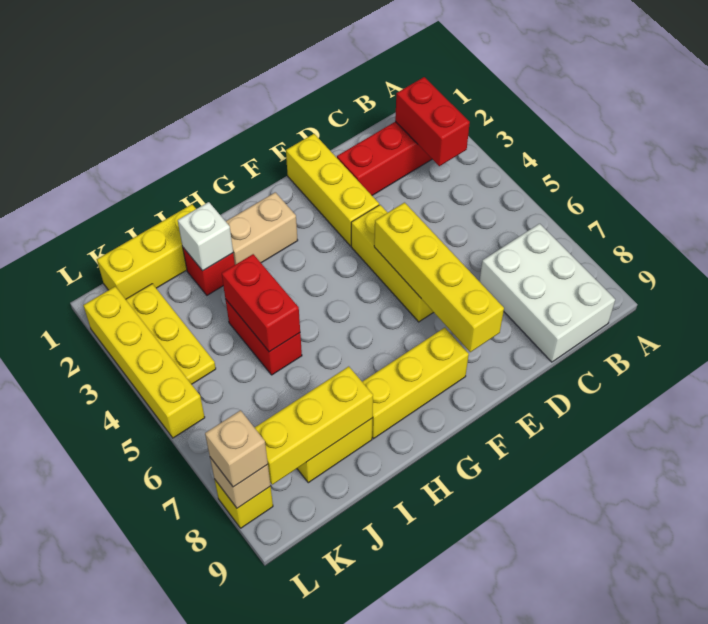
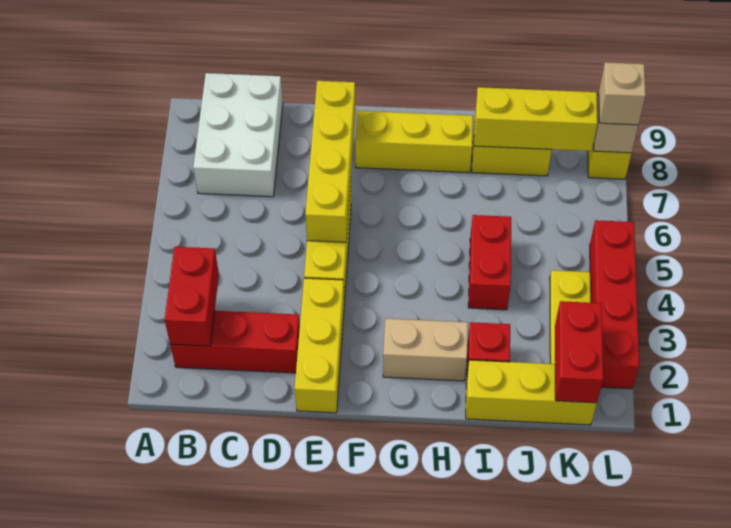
white brick I2 level 2 -> none
red brick I4:I5 level 2 -> red brick K1:K2 level 2
yellow brick L2:L5 level 1 -> red brick L2:L5 level 1

